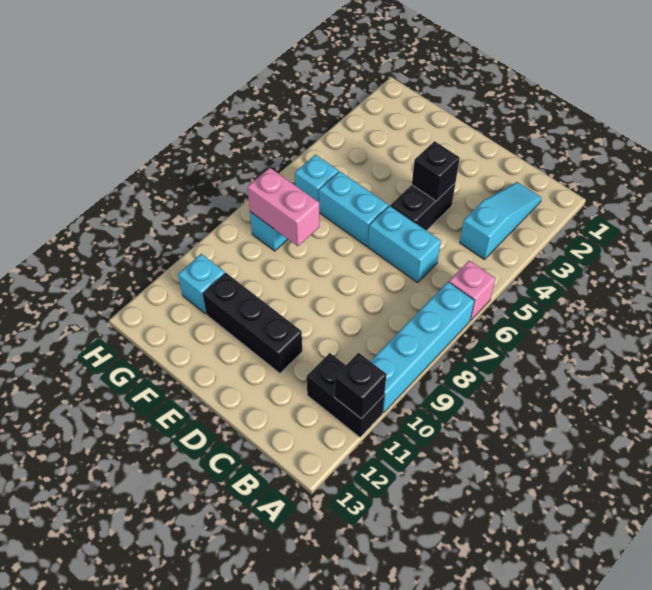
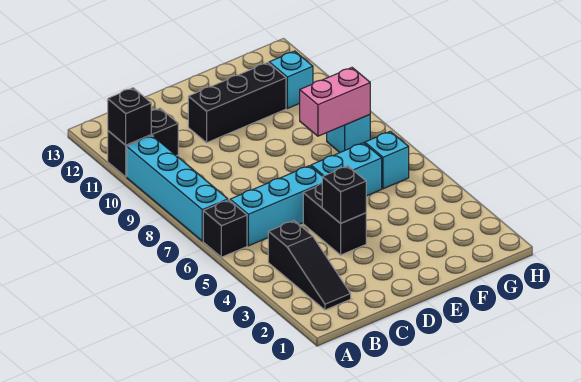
pink brick A6 level 1 -> black brick A6 level 1
cyan slope B2:B4 level 1 top 4 -> black slope B2:B4 level 1 top 4
cyan brick C6:D6 level 1 -> cyan brick B6:D6 level 1

